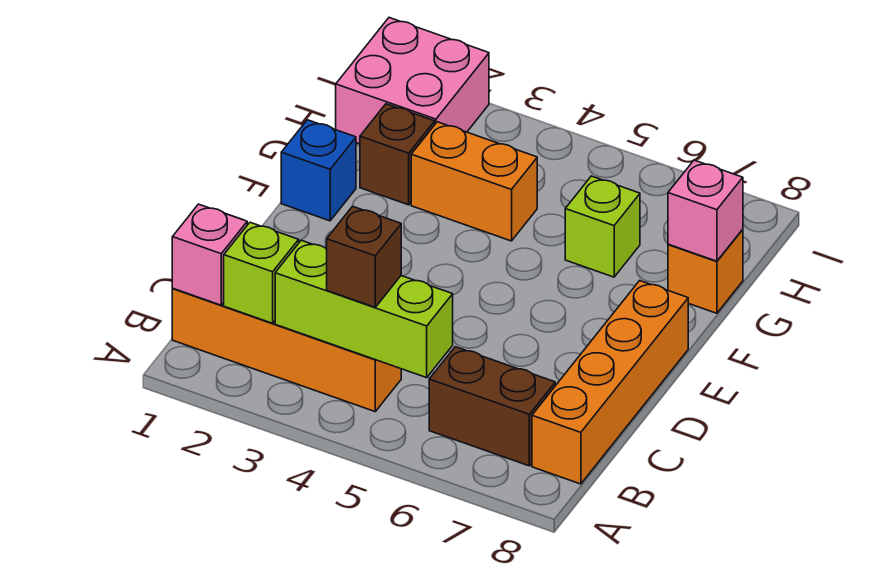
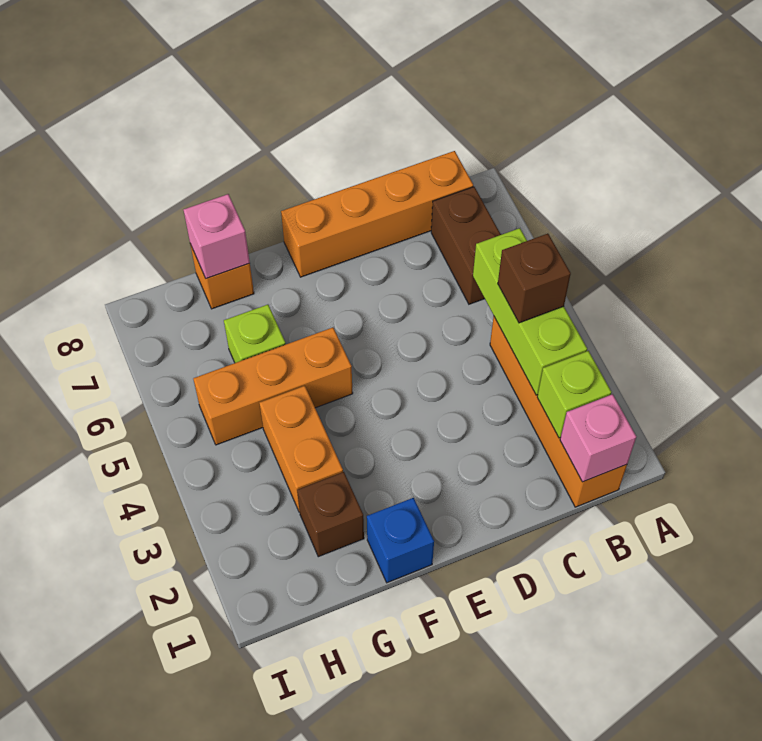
none -> orange brick F5:H5 level 1
pink brick H1:I2 level 1 -> none

